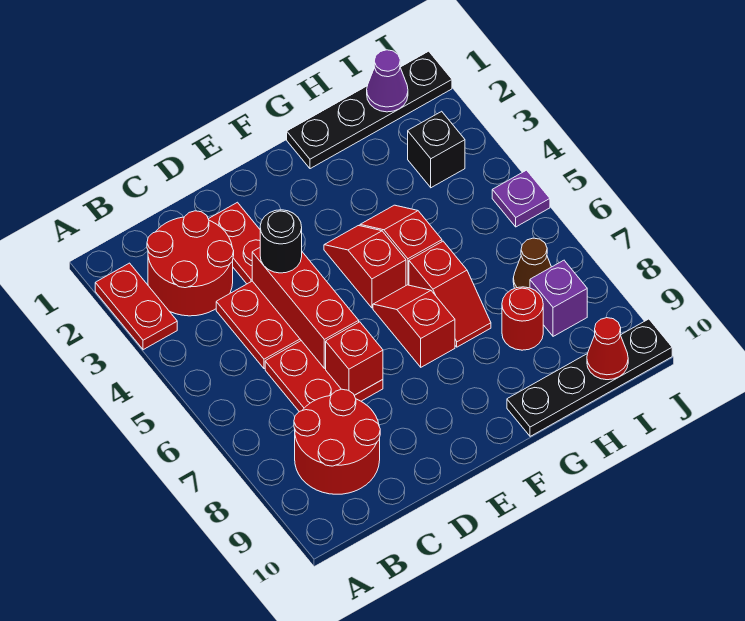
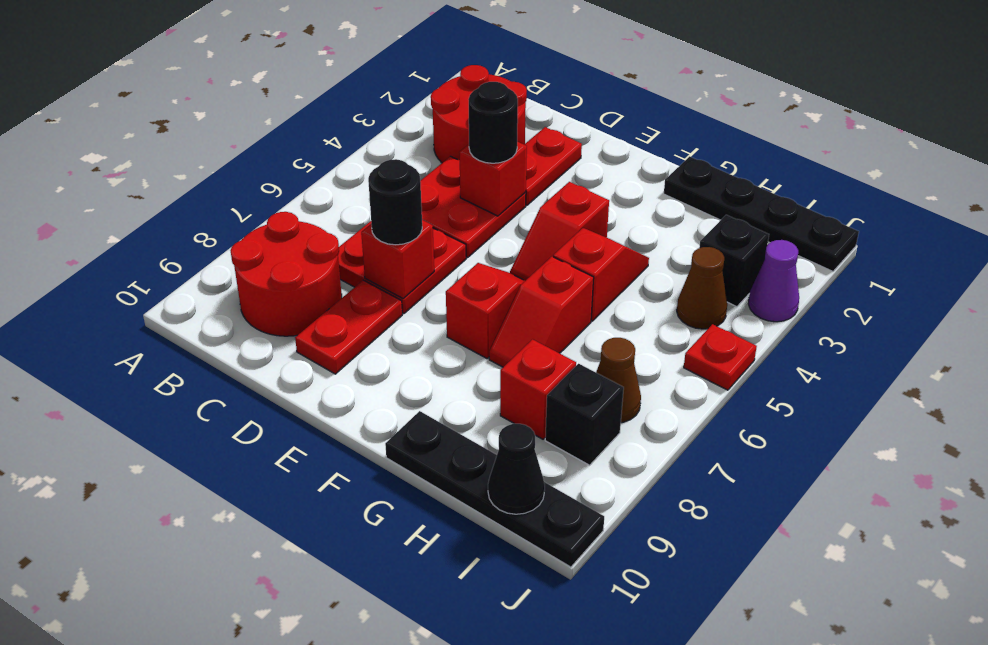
red plate A2:A3 level 1 -> red plate D8:D9 level 1
red brick D4:D6 level 2 -> red brick D4 level 2
none -> black round brick D7 level 3
red slope F4:F5 level 1 top 5 -> red slope F4:F5 level 1 top 4
red round brick H8 level 1 -> red brick H8 level 1
purple cone I1 level 2 -> purple cone J3 level 1
none -> brown cone I4 level 1
purple brick I8 level 1 -> black brick I8 level 1
red cone I10 level 2 -> black cone I10 level 2
purple plate J5 level 1 -> red plate J5 level 1

